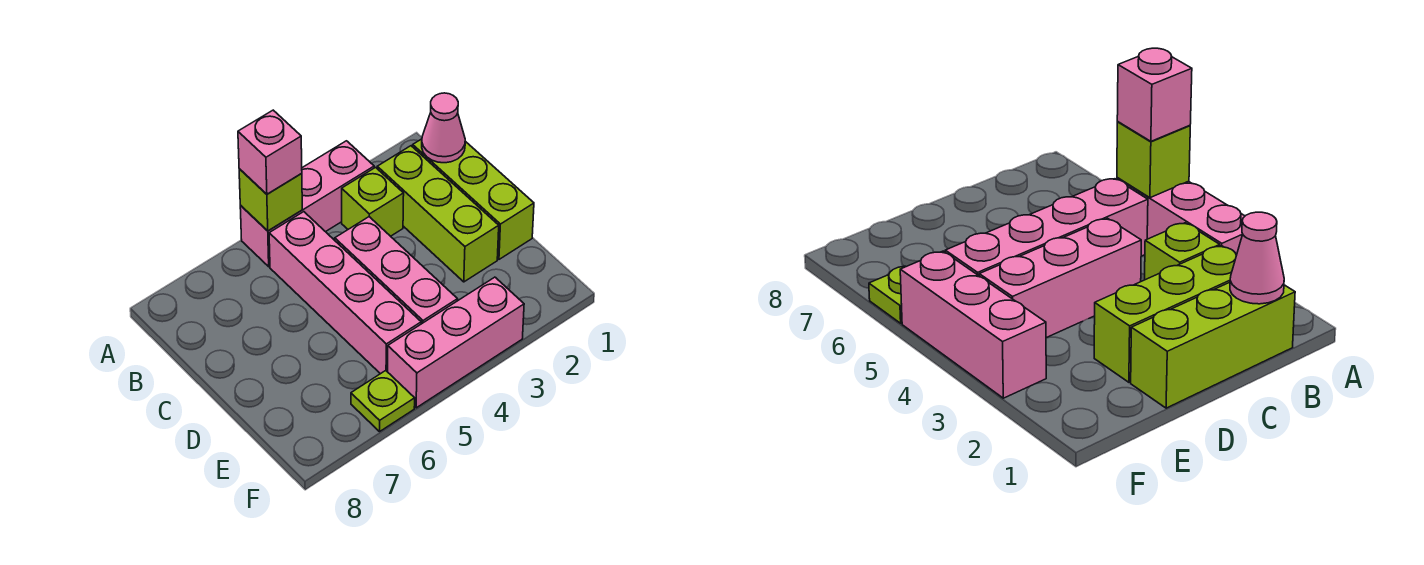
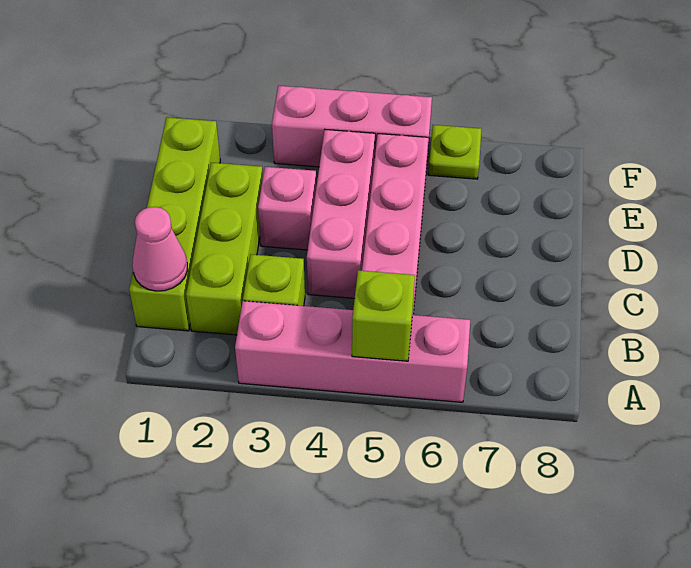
pink brick A3:A5 level 1 -> pink brick A3:A6 level 1
pink brick A5 level 3 -> pink brick D3 level 1
lime brick B1:D1 level 1 -> lime brick B1:E1 level 1

